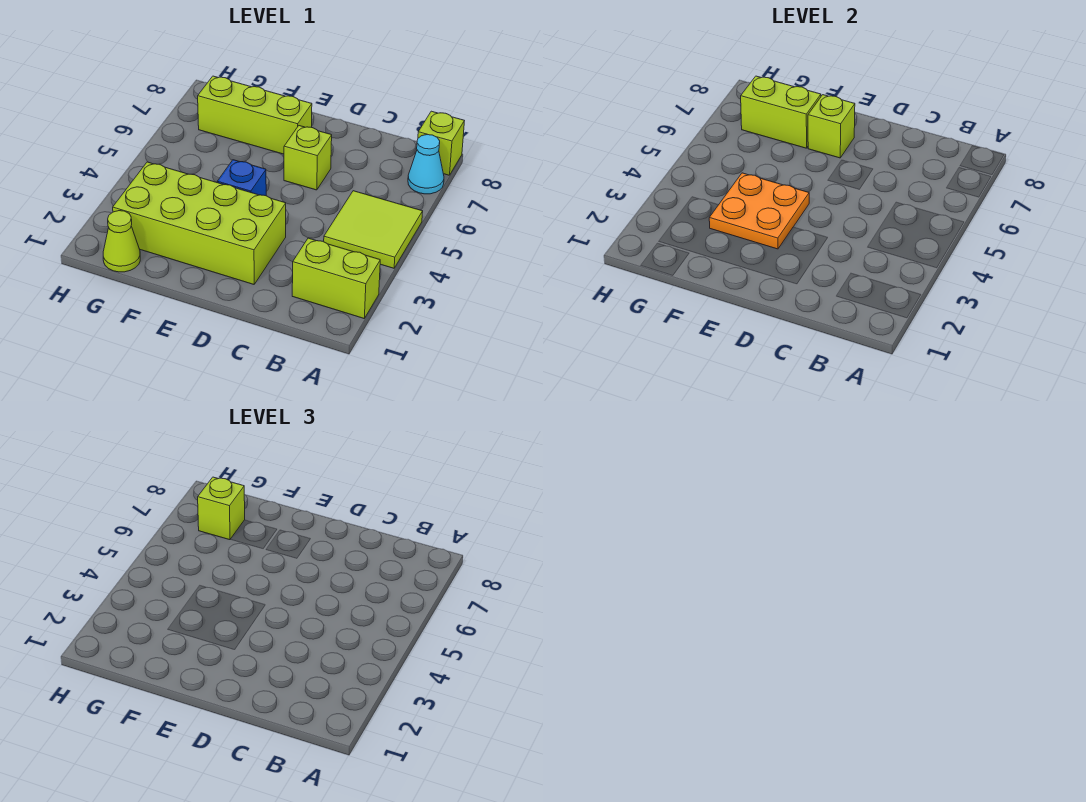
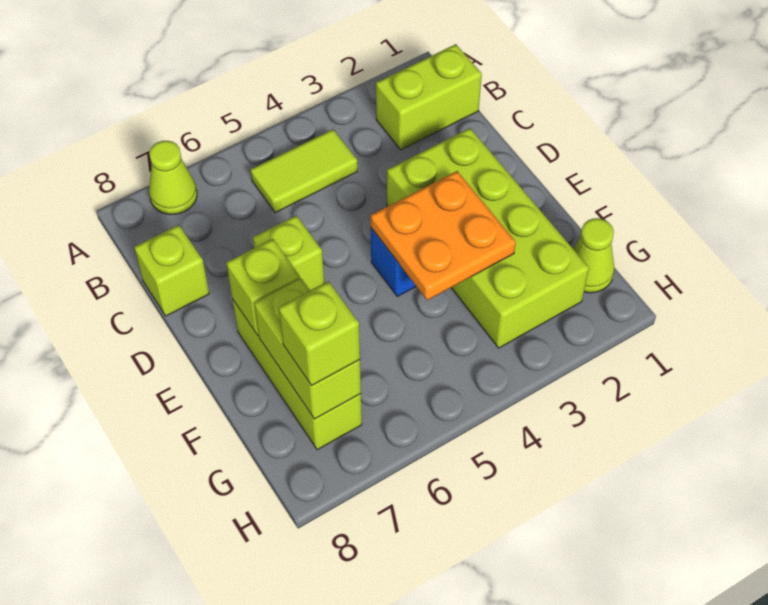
lime brick A2:B2 level 1 -> lime brick B1:B2 level 1
lime tile A4:B5 level 1 -> lime tile B4:B5 level 1
cyan cone A7 level 1 -> lime cone A7 level 1
lime brick A8 level 1 -> lime brick C8 level 1

